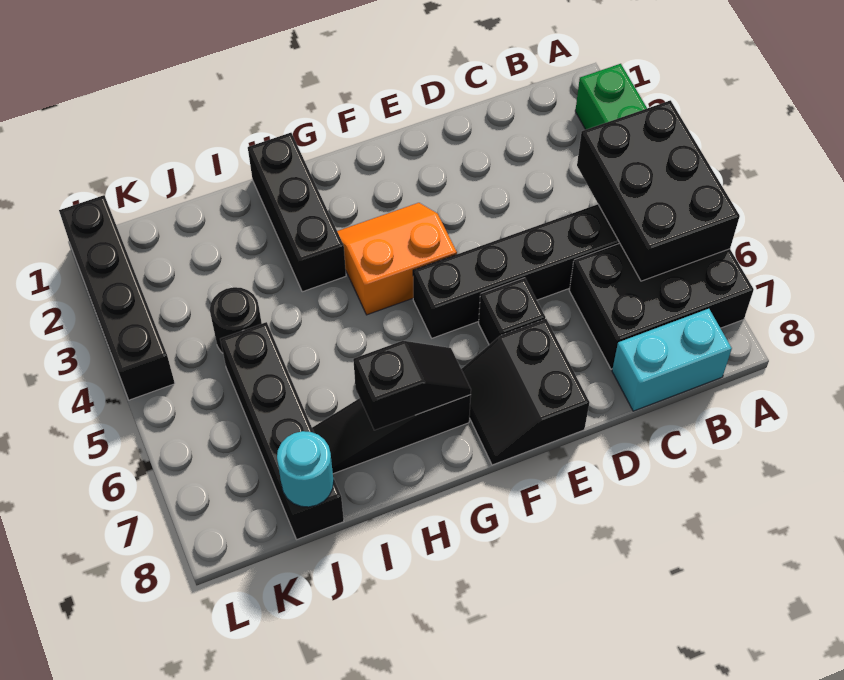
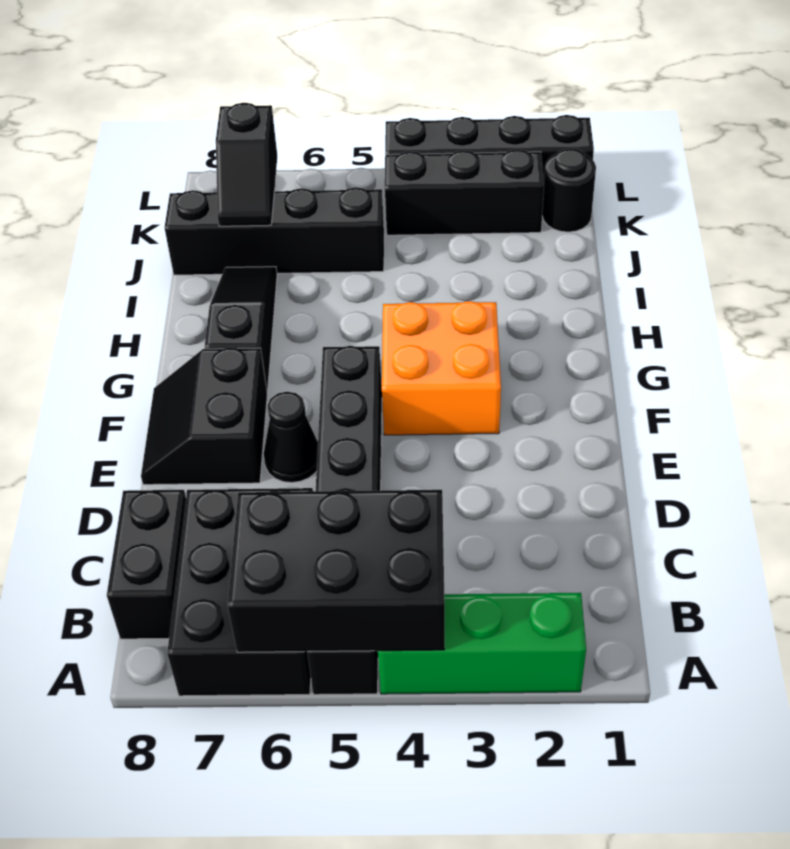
cyan brick B8:C8 level 1 -> black brick B8:C8 level 1
black brick E6 level 1 -> black cone E6 level 1
black slope E7:F8 level 1 top E -> black slope E7:F8 level 1 top 7
orange slope F3:G4 level 1 top 4 -> orange brick F3:G4 level 1
black slope G7:H7 level 2 top H -> black slope J7:K7 level 2 top K
black brick H1:H3 level 1 -> black brick K2:K4 level 1
black round brick J4 level 1 -> black round brick K1 level 1
cyan round brick J8 level 2 -> none

